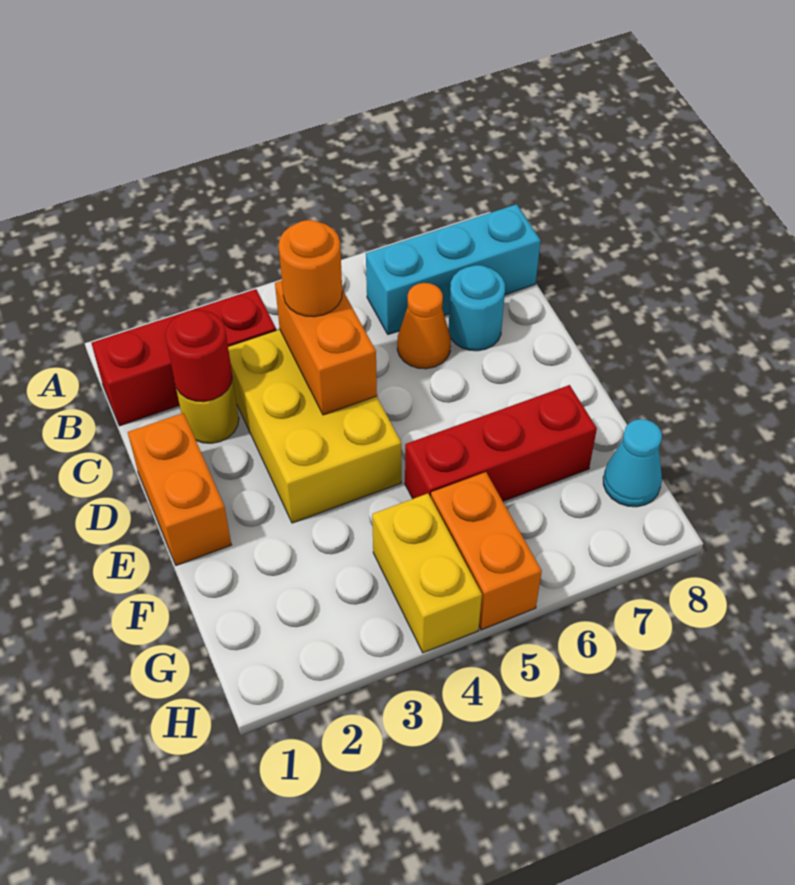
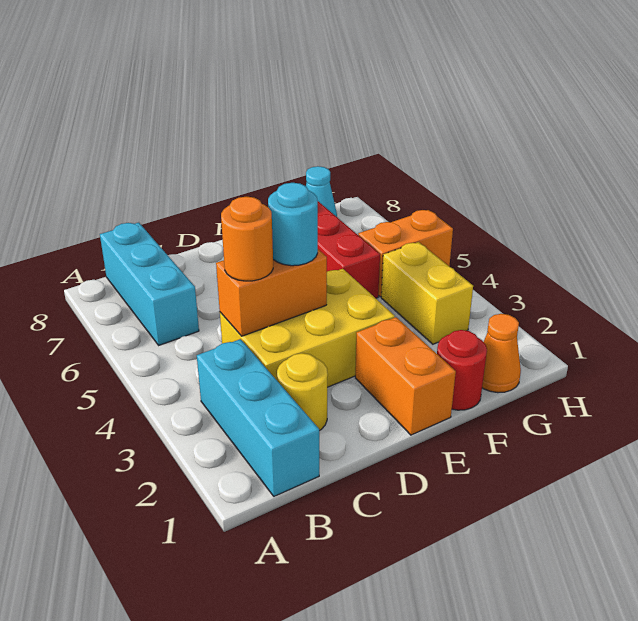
red brick B1:B3 level 1 -> cyan brick B1:B3 level 1
red round brick C2 level 2 -> red round brick F1 level 1
orange cone C6 level 1 -> orange cone G1 level 1
cyan round brick C7 level 1 -> cyan round brick D4 level 3
orange brick D1:E1 level 1 -> orange brick E1:E2 level 1
yellow brick G4:H4 level 1 -> yellow brick G3:G4 level 1

